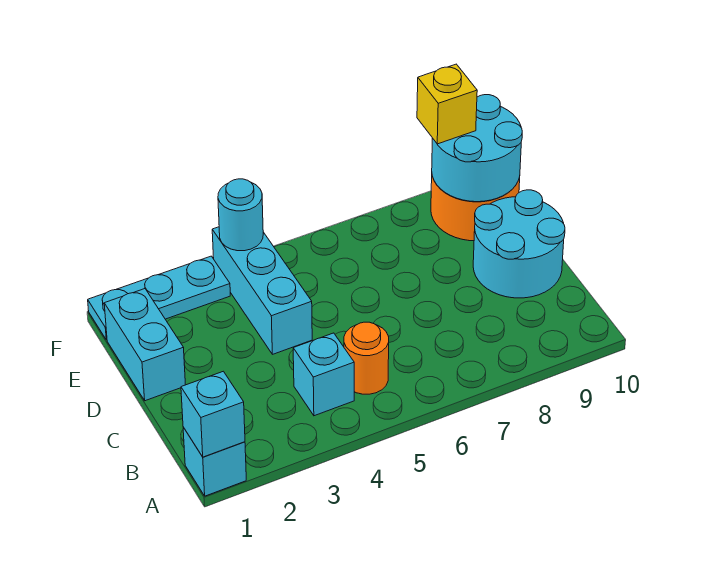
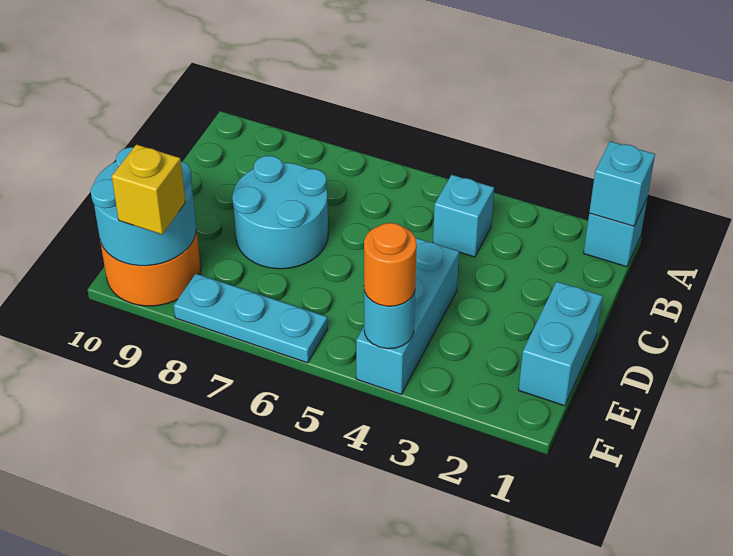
orange round brick B5 level 1 -> orange round brick F4 level 3
cyan round brick C9:D10 level 1 -> cyan round brick C7:D8 level 1
cyan plate F1:F3 level 1 -> cyan plate F6:F8 level 1

